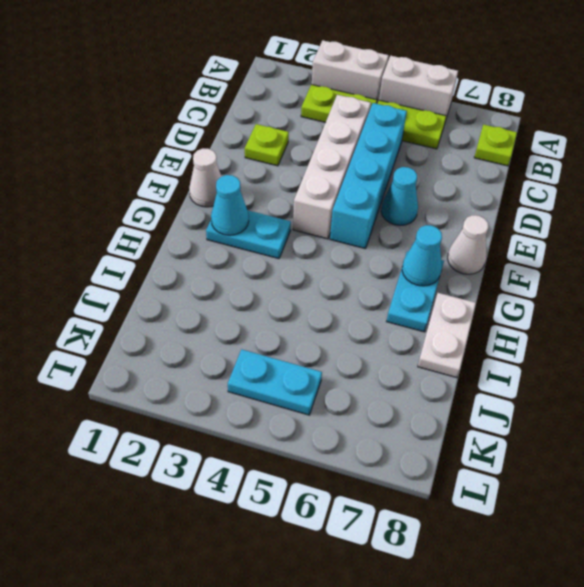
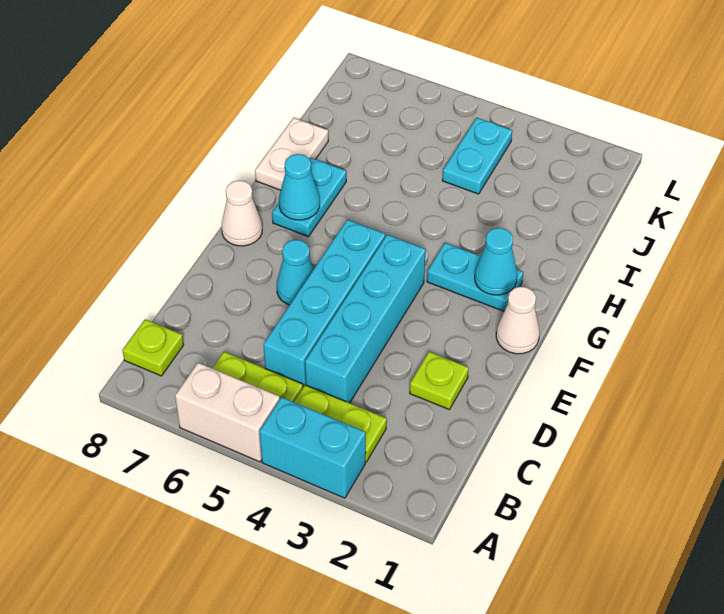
white brick A3:A4 level 1 -> cyan brick A3:A4 level 1
white brick C4:F4 level 1 -> cyan brick C4:F4 level 1
cyan plate K4:K5 level 1 -> cyan plate J4:K4 level 1

